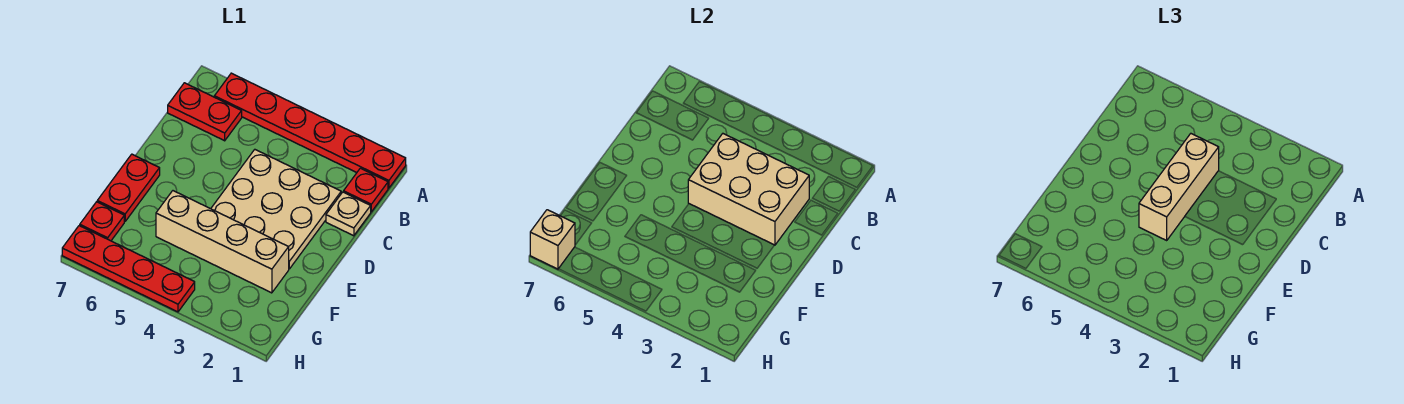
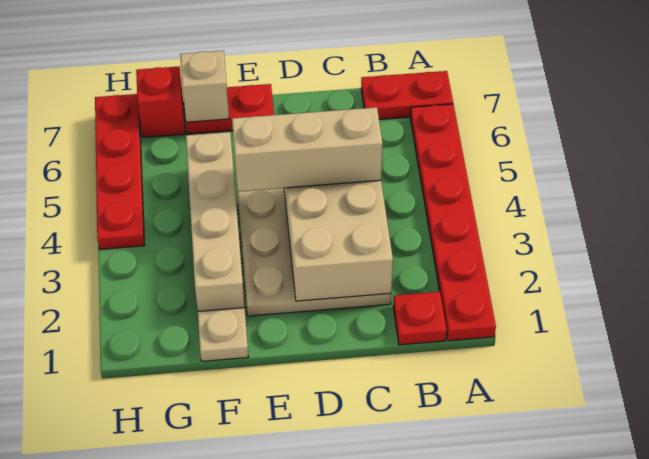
red plate B6:B7 level 1 -> red plate A7:B7 level 1
tan plate C1 level 1 -> tan plate F1 level 1
red plate G7 level 1 -> red brick G7 level 1
tan brick H7 level 2 -> tan brick F7 level 2

